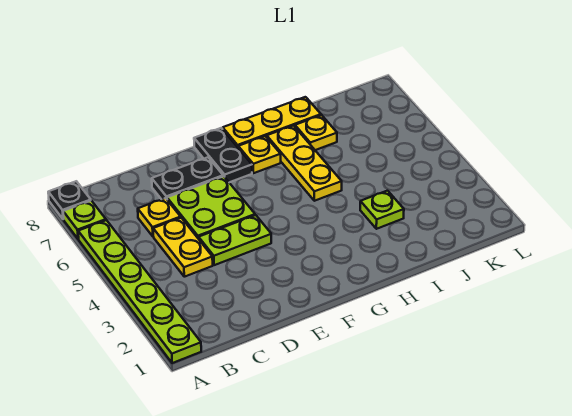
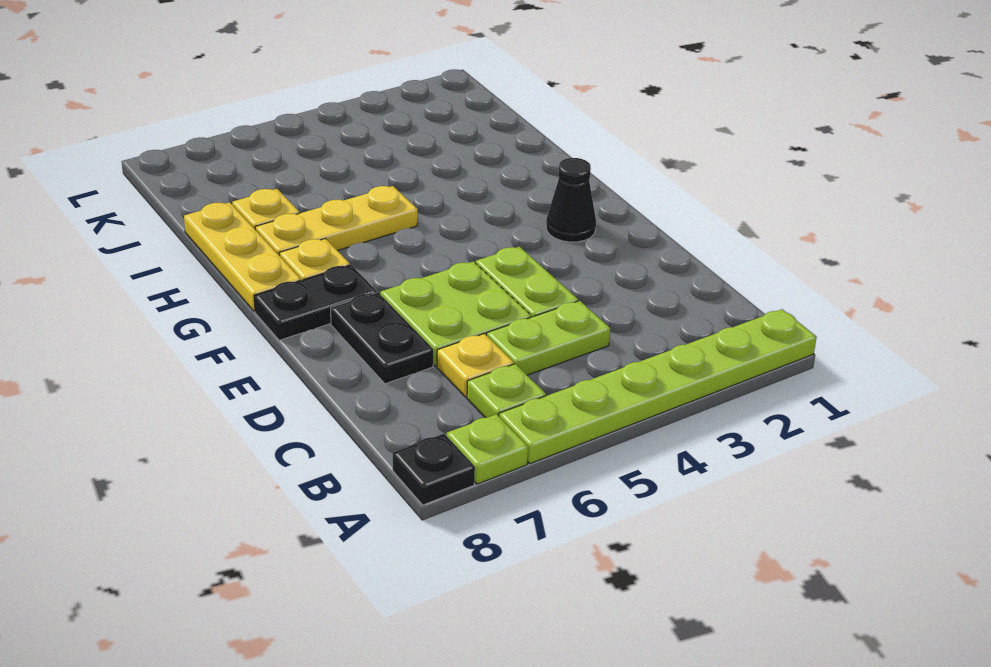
yellow plate C4:C5 level 1 -> lime plate C4:C5 level 1
none -> black cone F2 level 1
lime plate I3 level 1 -> lime plate B6 level 1

